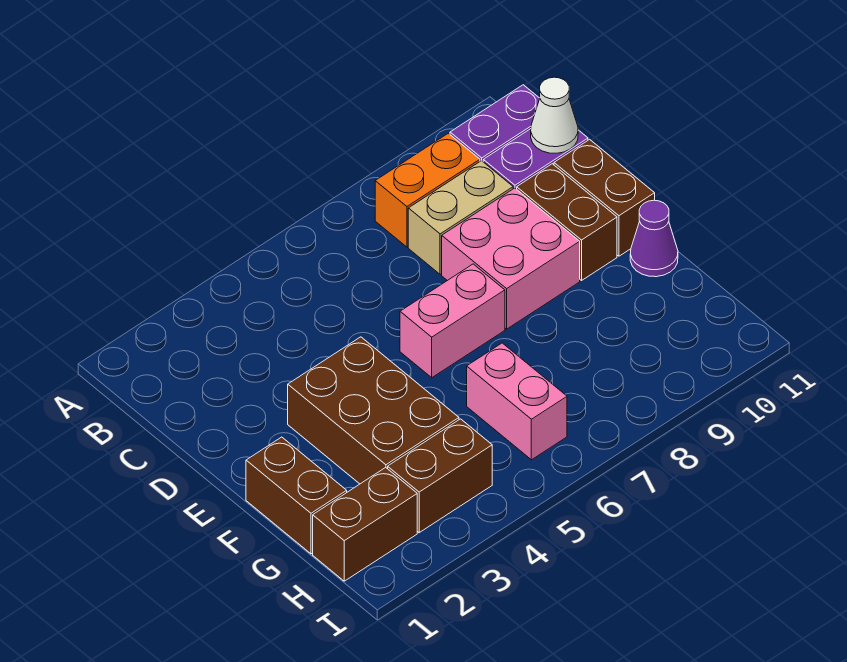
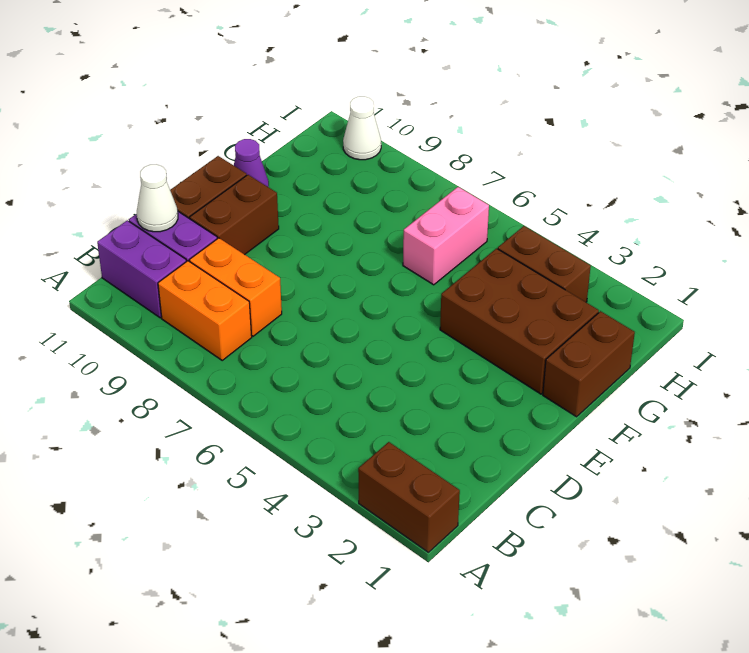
tan brick C8:C9 level 1 -> orange brick C8:C9 level 1
pink brick D8:E9 level 1 -> none
brown brick E3:G4 level 1 -> brown brick F2:G4 level 1
pink brick E6:E7 level 1 -> none
brown brick H1:H2 level 1 -> brown brick A1:A2 level 1
none -> white cone I10 level 1

